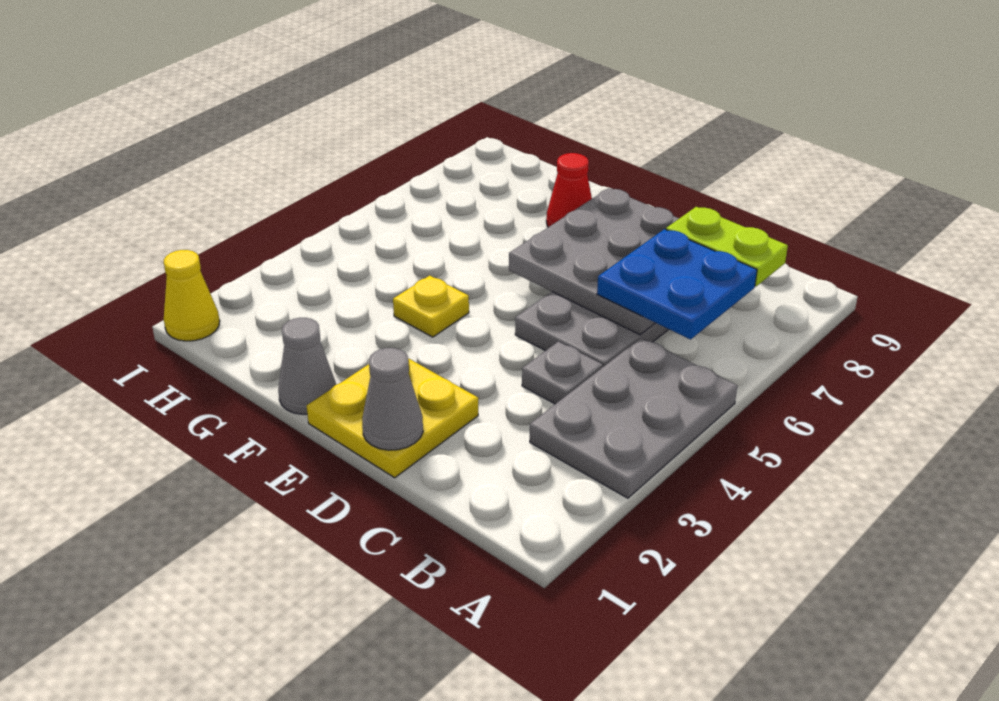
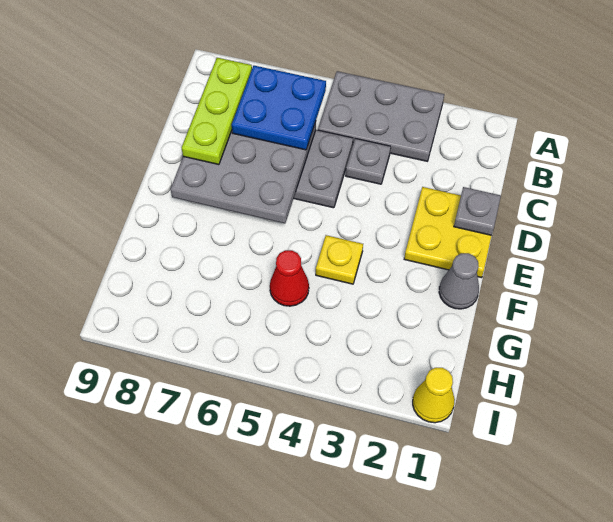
lime plate B8:C8 level 3 -> lime plate B8:D8 level 3
grey cone D1 level 2 -> grey plate D1 level 2
red cone F8 level 1 -> red cone G5 level 1

